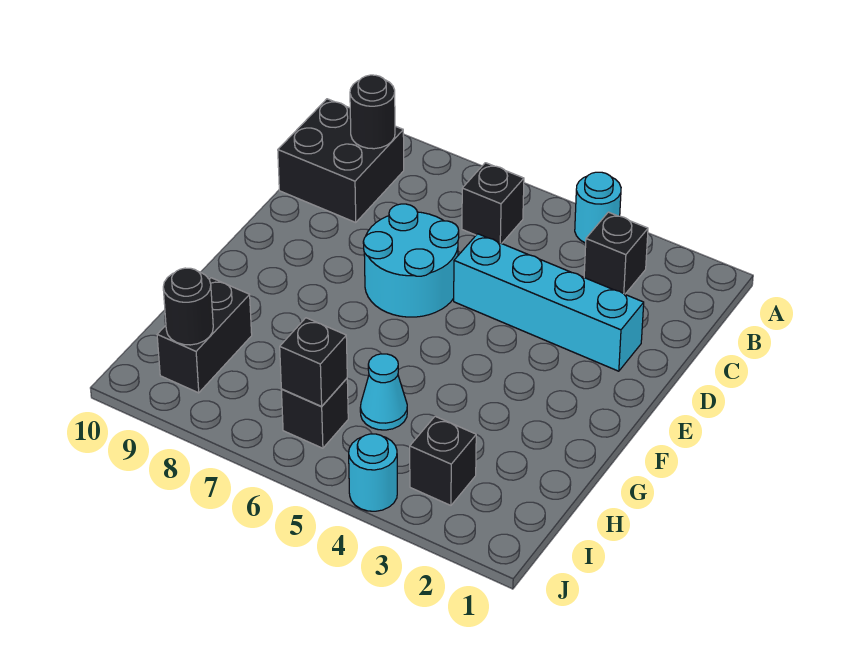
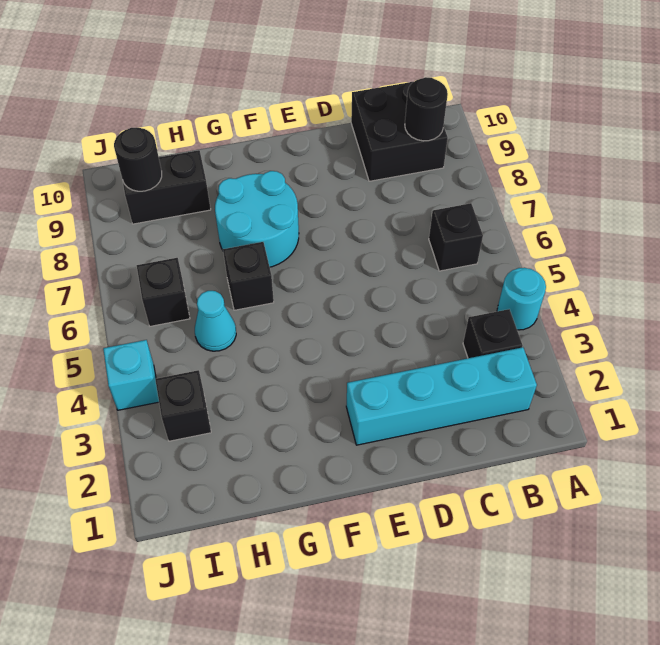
cyan brick D2:D5 level 1 -> cyan brick B2:E2 level 1
cyan round brick D6:E7 level 1 -> cyan round brick F7:G8 level 1
black brick I6 level 2 -> black brick G6 level 1
cyan round brick J4 level 1 -> cyan brick J4 level 1

